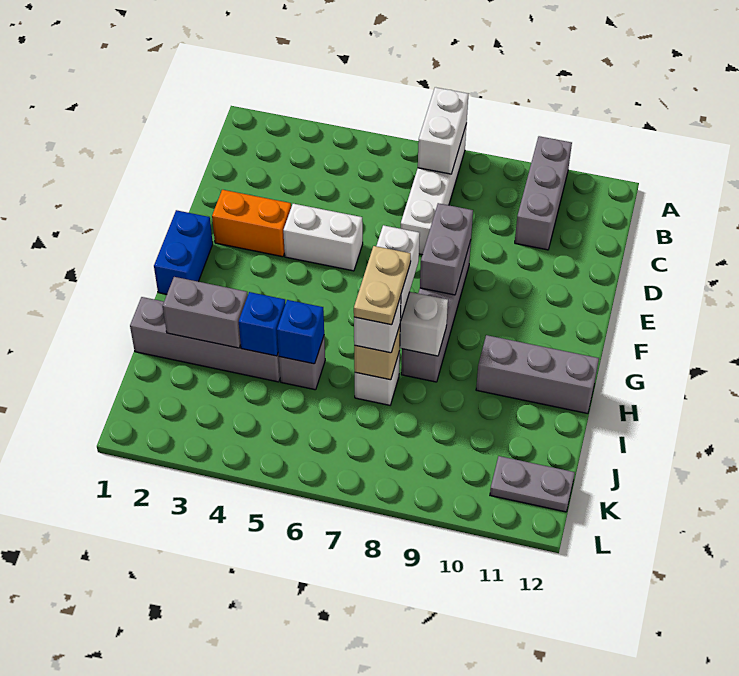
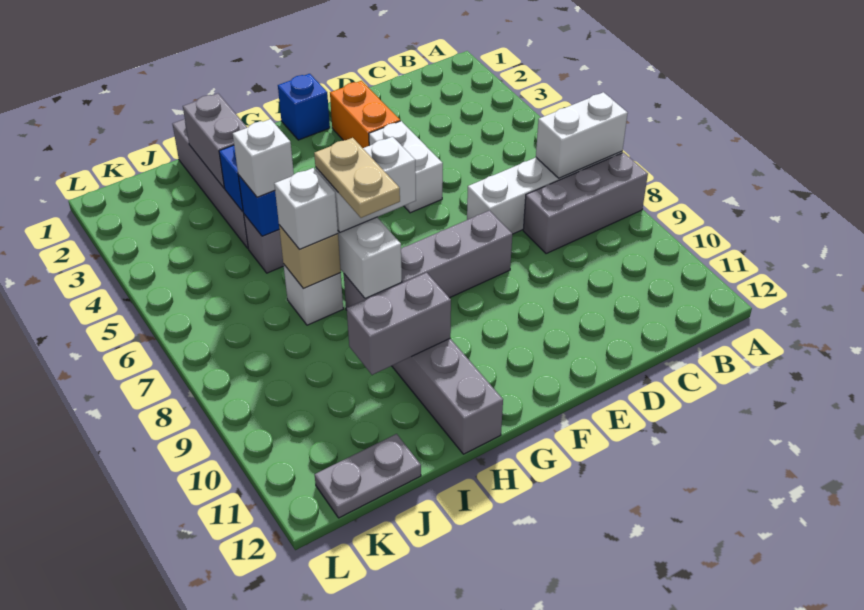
grey brick A10:C10 level 1 -> grey brick A8:C8 level 1
grey brick E8:F8 level 2 -> grey brick H10:I10 level 2
blue brick F1:G1 level 1 -> blue brick F1 level 1
tan plate H7:I7 level 4 -> tan plate H7:H8 level 4
none -> white brick I5 level 3
grey plate K11:K12 level 1 -> grey plate J12:K12 level 1

